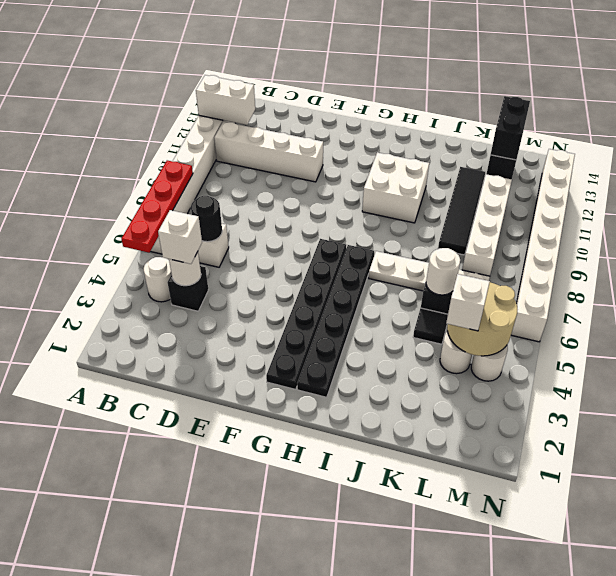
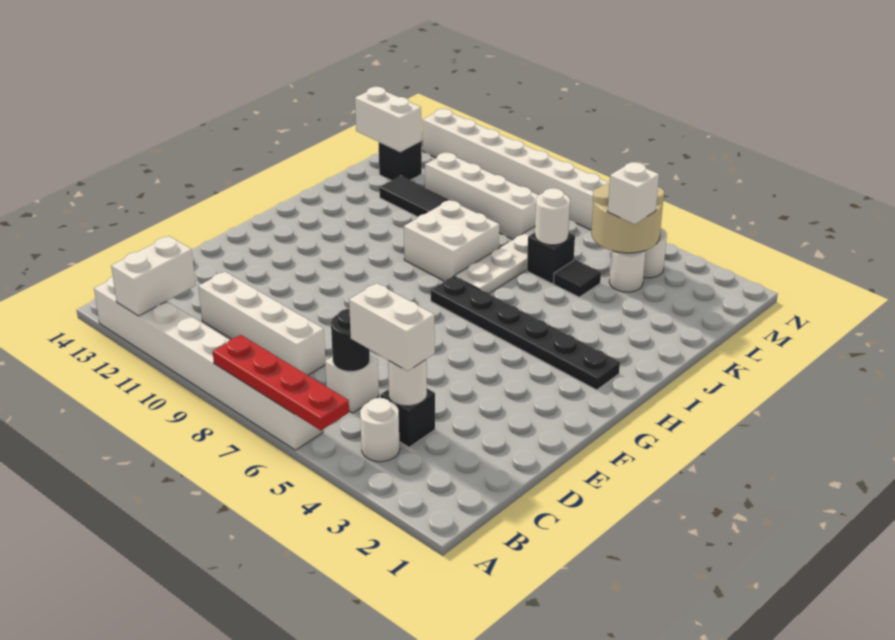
white brick B11:E11 level 1 -> white brick C8:C11 level 1
white brick C4 level 3 -> white brick C4:C5 level 3
black plate G2:G7 level 1 -> none
white brick H10:I11 level 1 -> white brick I8:J9 level 1
black brick L13:L14 level 2 -> white brick L13:L14 level 2

